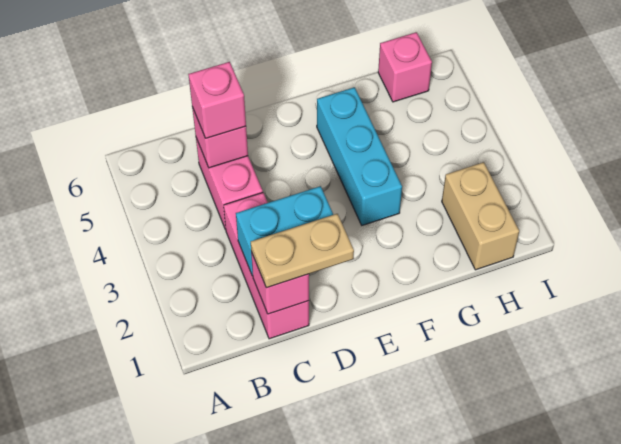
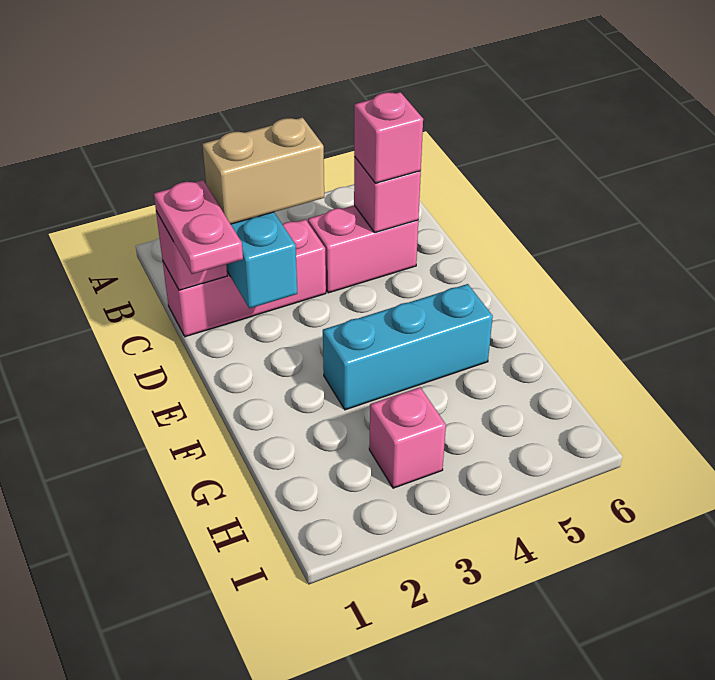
tan plate C1:D1 level 3 -> pink plate C1:D1 level 3
tan brick H1:H2 level 1 -> tan brick C2:C3 level 3
pink brick H6 level 1 -> pink brick H3 level 1

